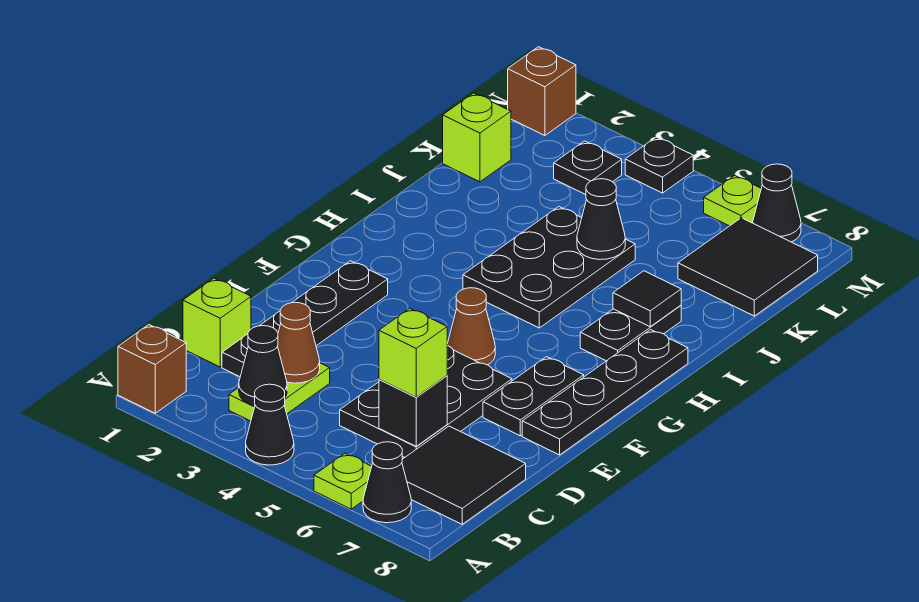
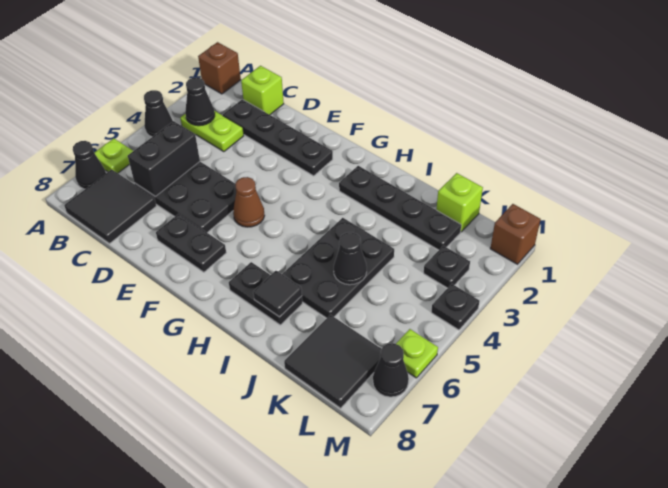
brown cone C3 level 2 -> none
black brick C6 level 2 -> black brick C5:C6 level 2
lime brick C6 level 3 -> none
black plate E8:H8 level 1 -> black plate H2:K2 level 1
black plate H4:J5 level 1 -> black plate I4:J6 level 1

